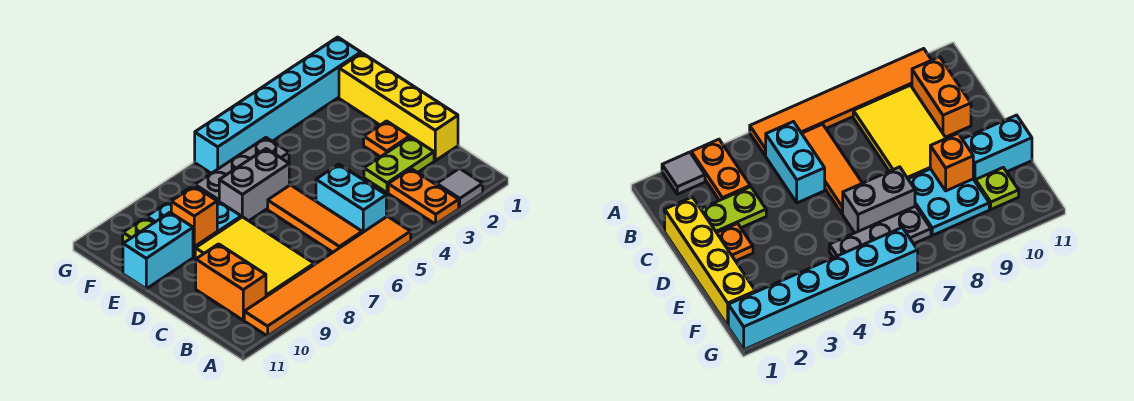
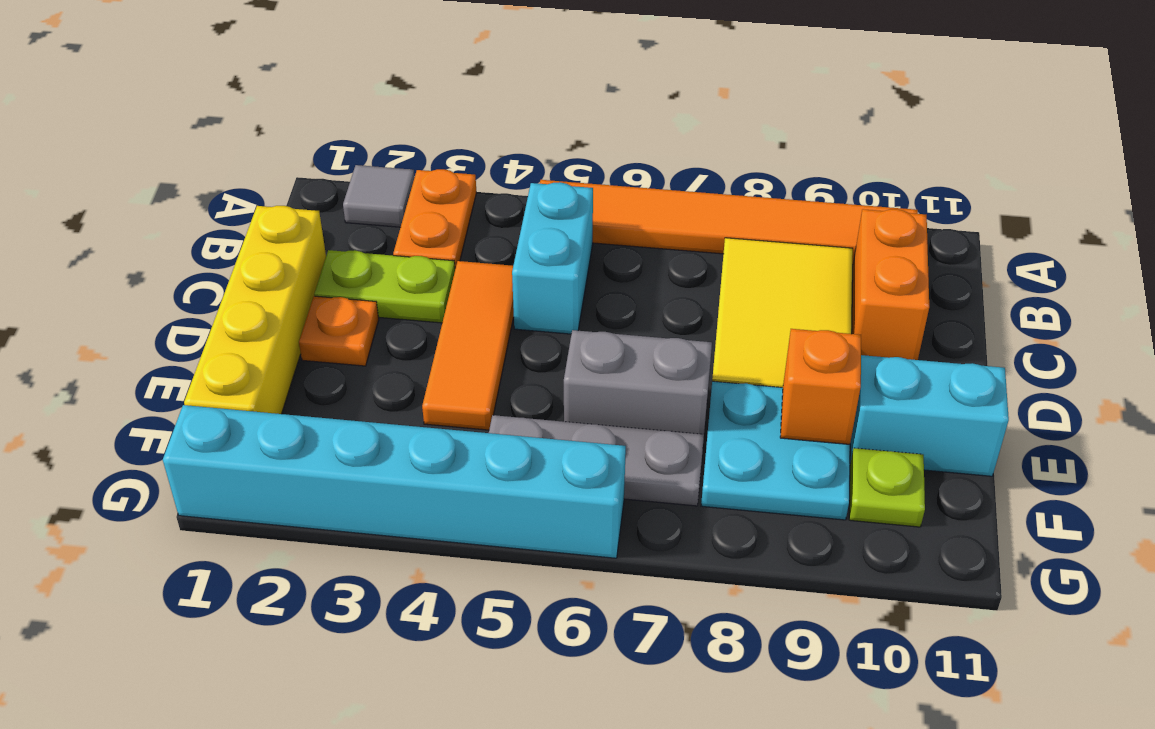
orange tile B6:D6 level 1 -> orange tile C4:E4 level 1

